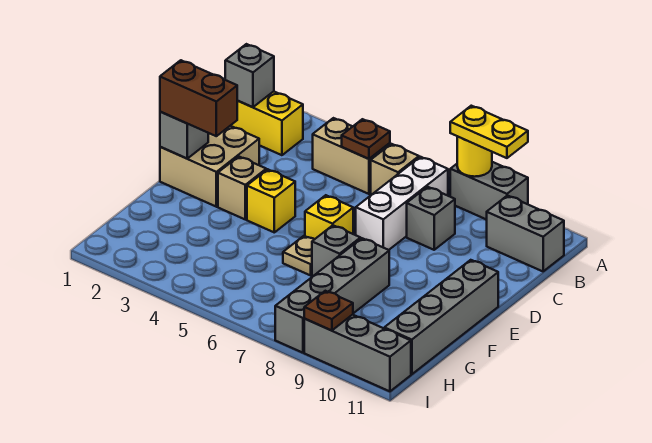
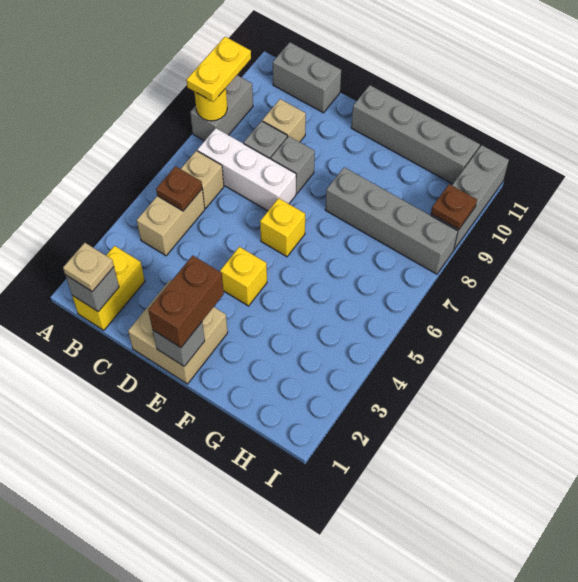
grey brick B10:B11 level 1 -> grey brick B11:C11 level 1
tan brick E3 level 1 -> tan brick C9 level 1
tan plate F6 level 1 -> tan plate B1 level 3
grey brick F7 level 1 -> grey brick D8 level 1

